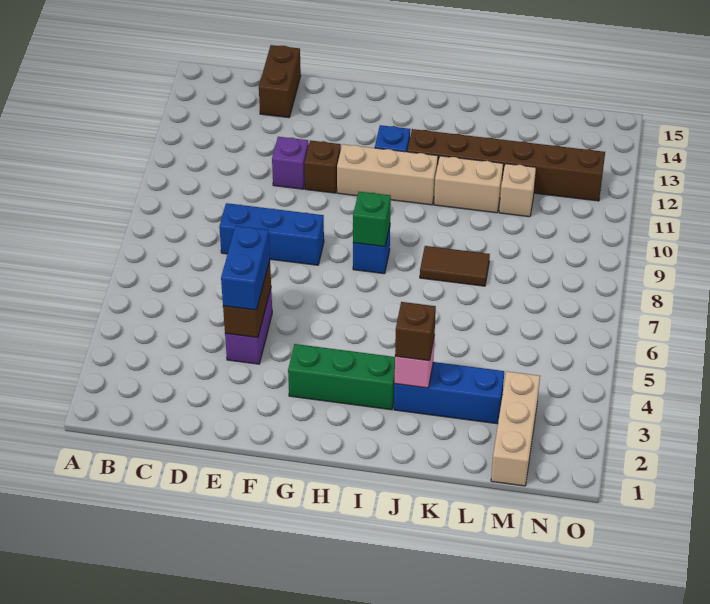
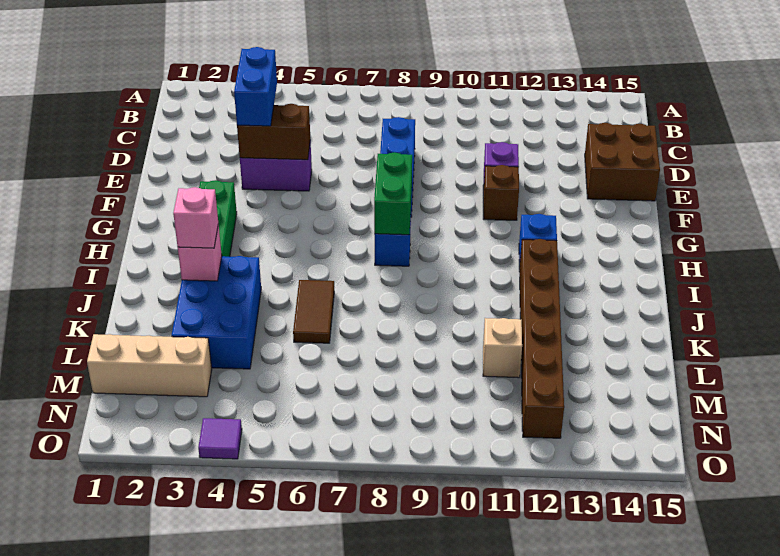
brown brick D14:D15 level 1 -> brown brick D14:E15 level 1
blue brick E4:E5 level 3 -> blue brick D4:E4 level 3
tan brick G11:I11 level 1 -> none
green brick H8 level 2 -> green brick G8:H8 level 2
blue brick J3:L3 level 1 -> blue brick J3:L4 level 1
brown brick J3 level 3 -> pink brick J3 level 3
brown tile J8:K8 level 1 -> brown tile J6:K6 level 1
tan brick J11:K11 level 1 -> none
none -> purple tile O4 level 1

